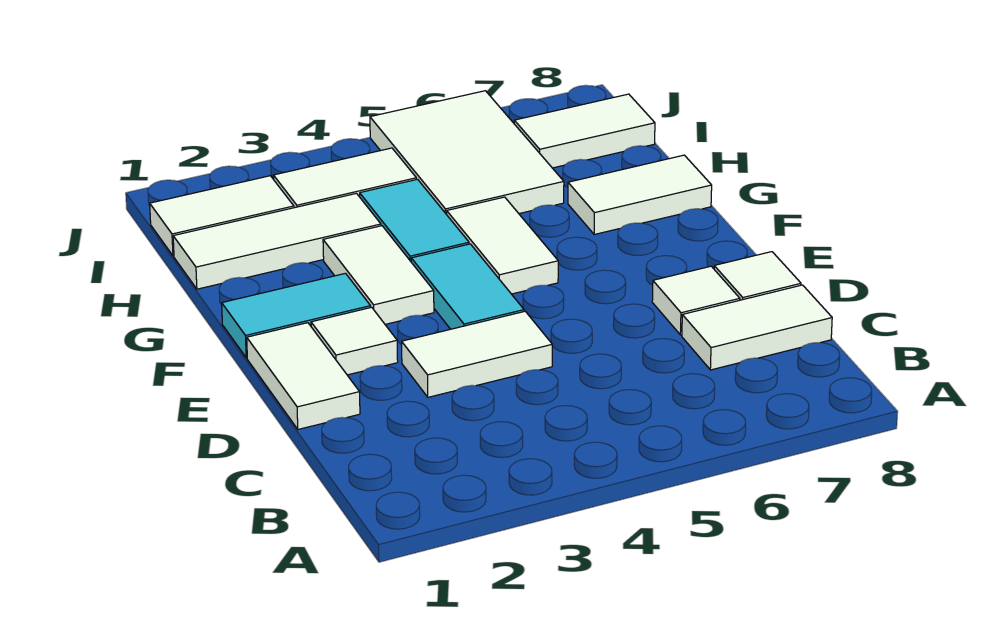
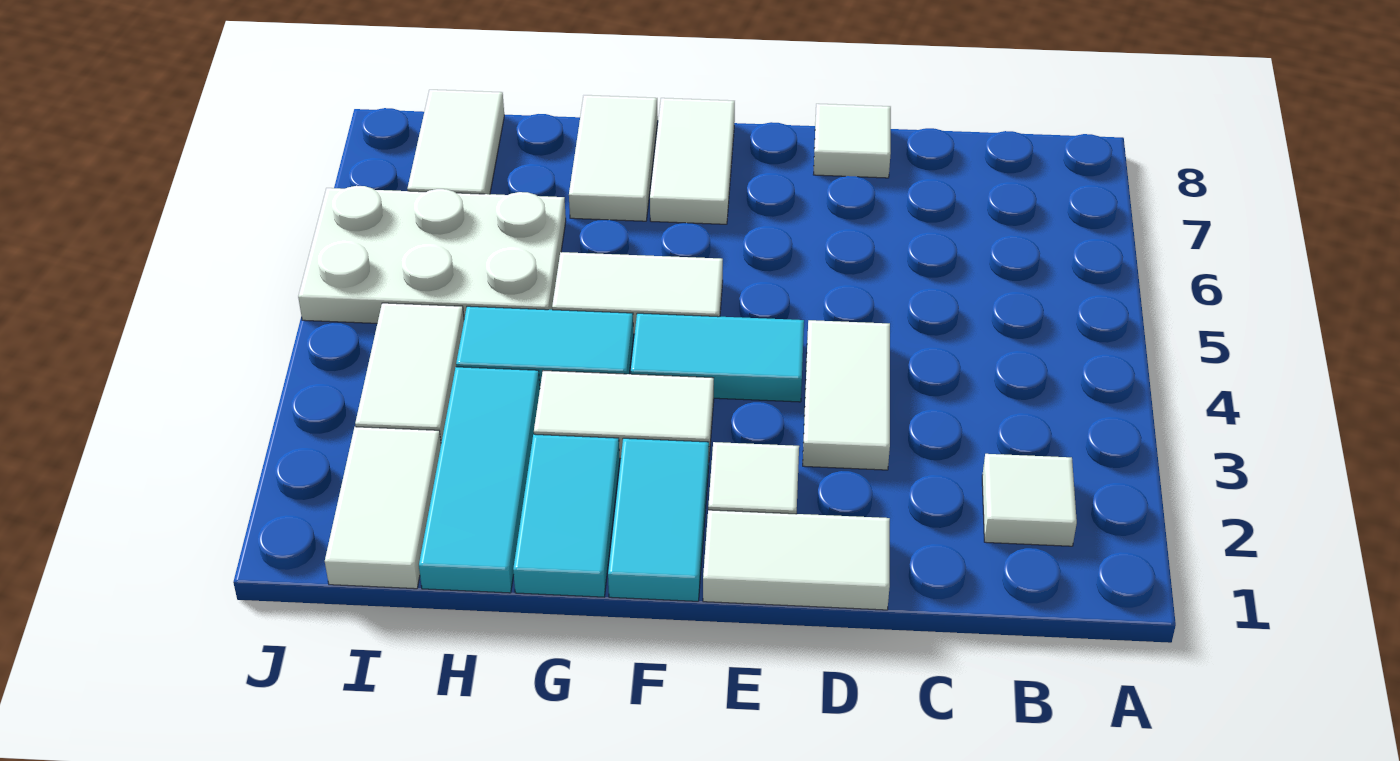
white tile C7:C8 level 1 -> white tile F7:F8 level 1
white tile D7 level 1 -> white tile B2 level 1
none -> cyan tile G1:G2 level 1
white tile H1:H3 level 1 -> cyan tile H1:H3 level 1
white tile H5:J6 level 1 -> white plate H5:J6 level 1

